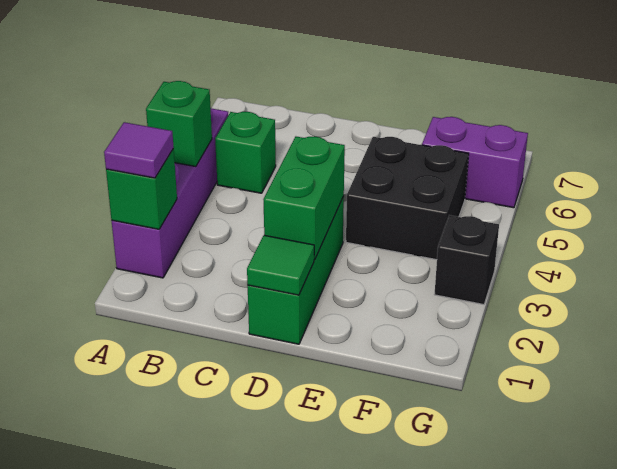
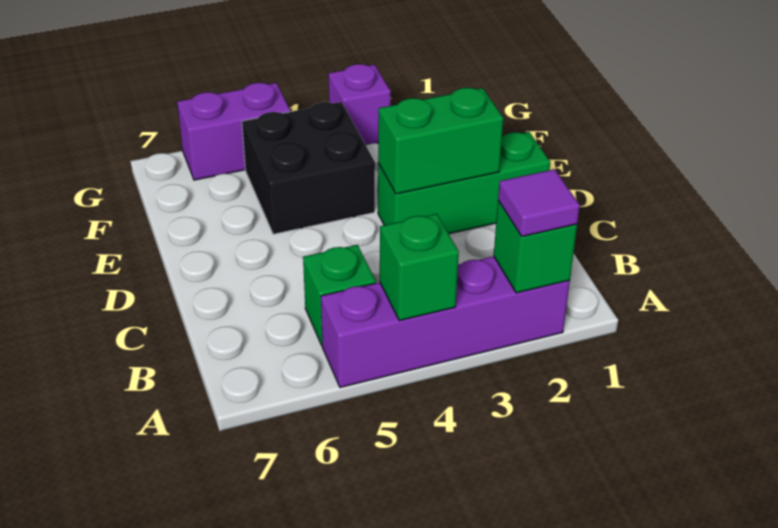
green tile D1 level 2 -> none
purple brick F6:G6 level 1 -> purple brick G5:G6 level 1
black brick G3 level 1 -> purple brick G3 level 1

